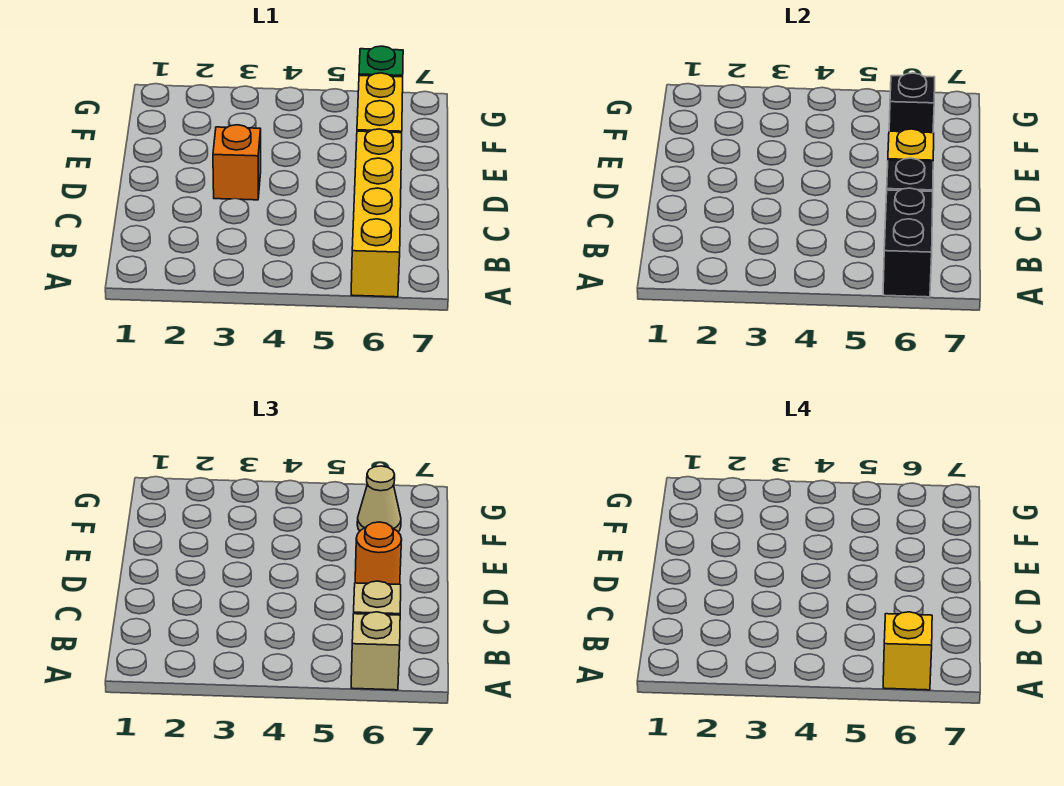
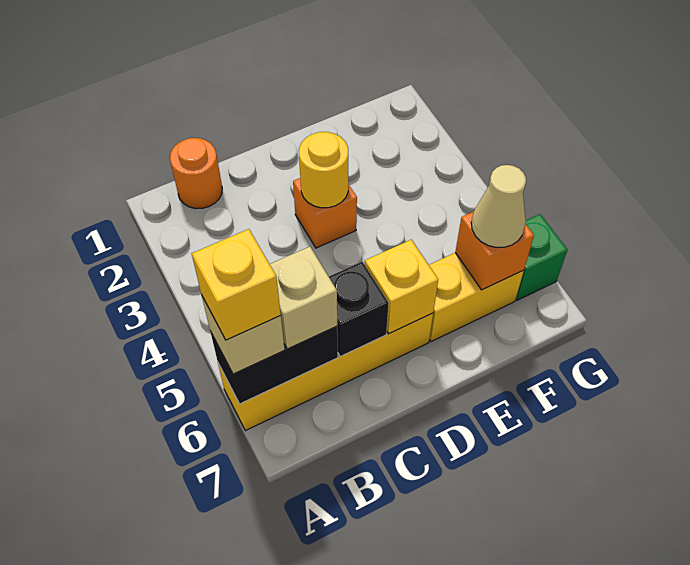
none -> yellow round brick D3 level 2
orange round brick D6 level 3 -> orange round brick B1 level 1
black brick F6 level 2 -> orange brick F6 level 2

